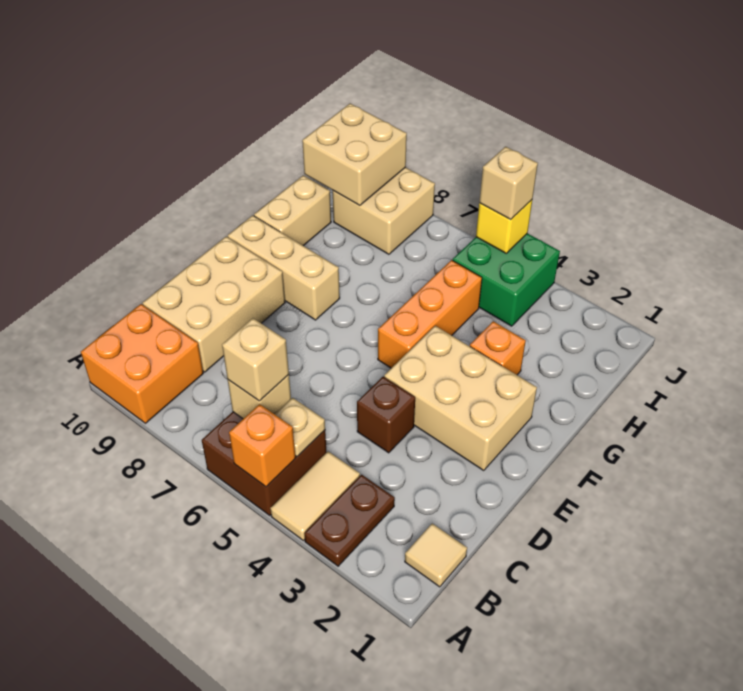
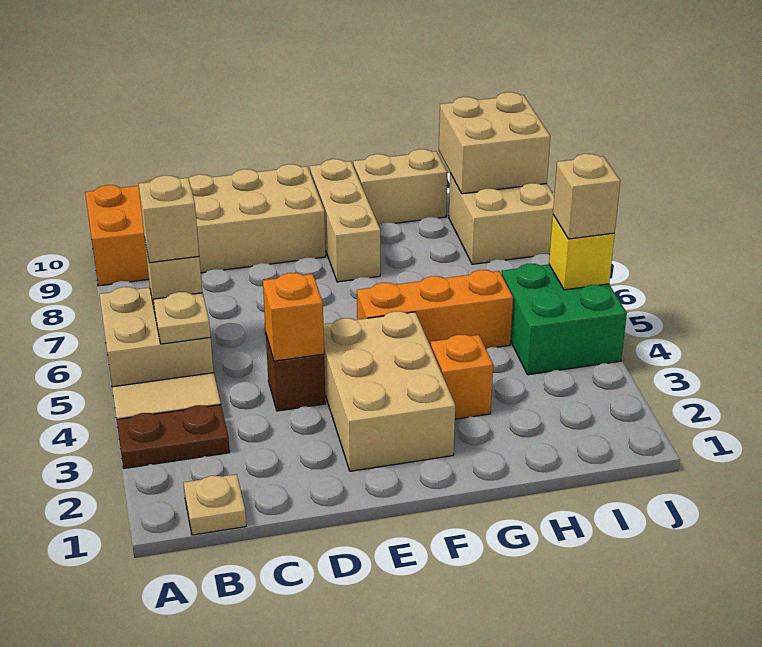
brown brick A5:B6 level 1 -> tan brick A5:B6 level 1
orange brick A5 level 2 -> orange brick D4 level 2
tan tile B1 level 1 -> tan plate B1 level 1

